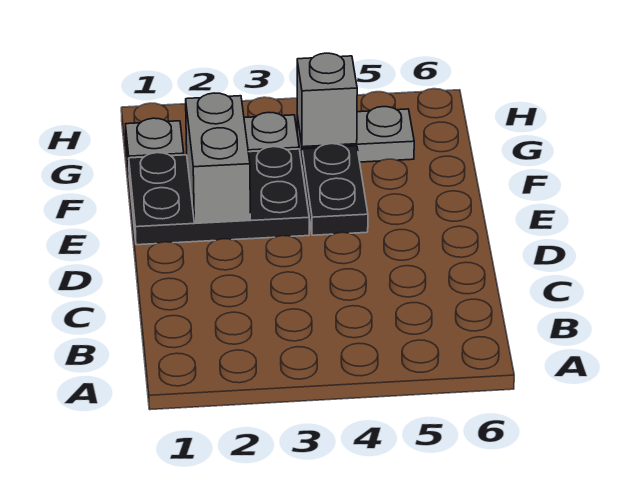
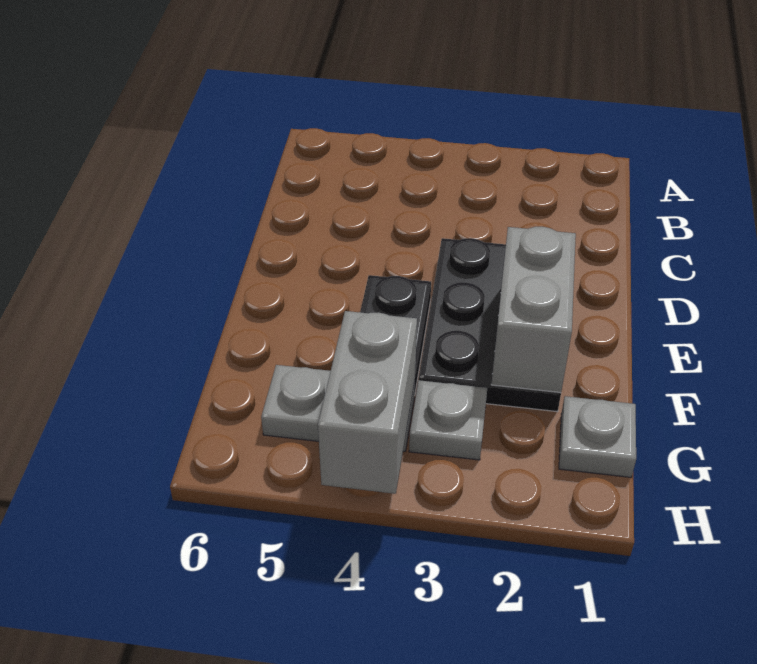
black plate E1:F3 level 1 -> black plate D2:F3 level 1
grey brick G4 level 2 -> grey brick G4:H4 level 2

